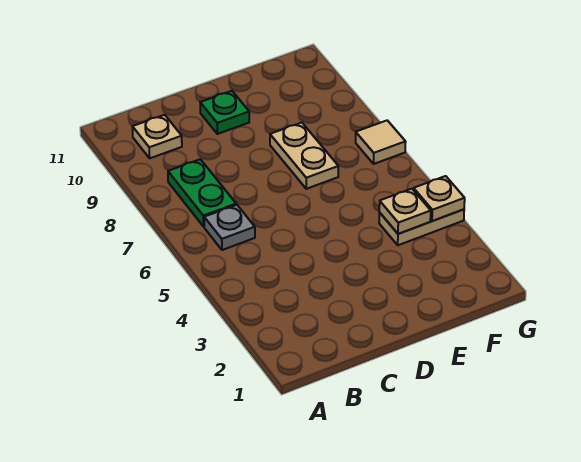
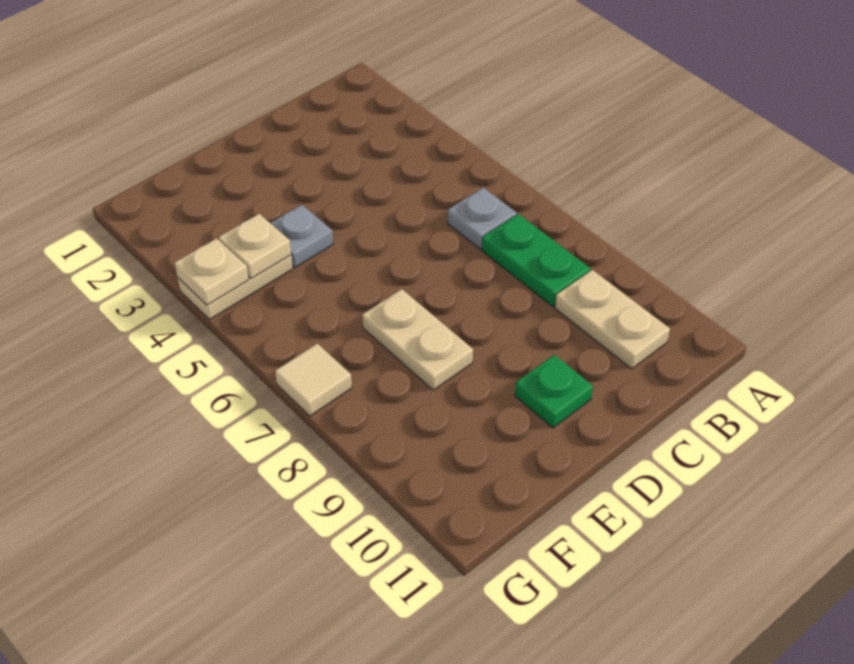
tan plate B10 level 1 -> tan plate B9:B10 level 1
none -> grey plate E4 level 1

